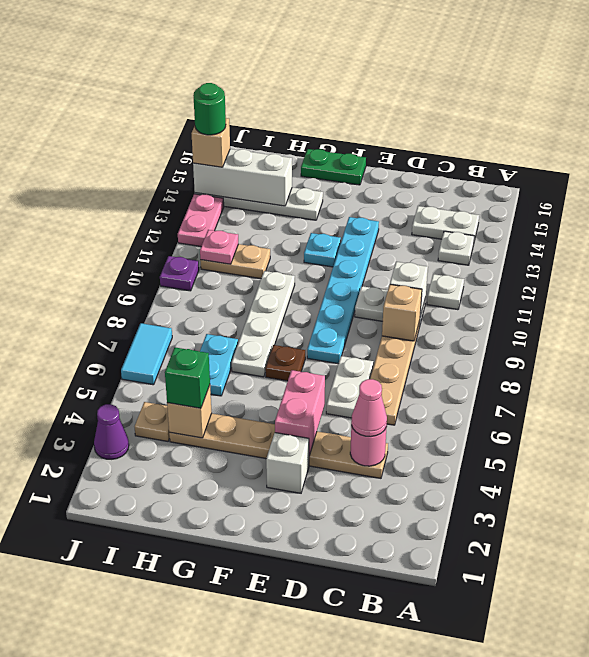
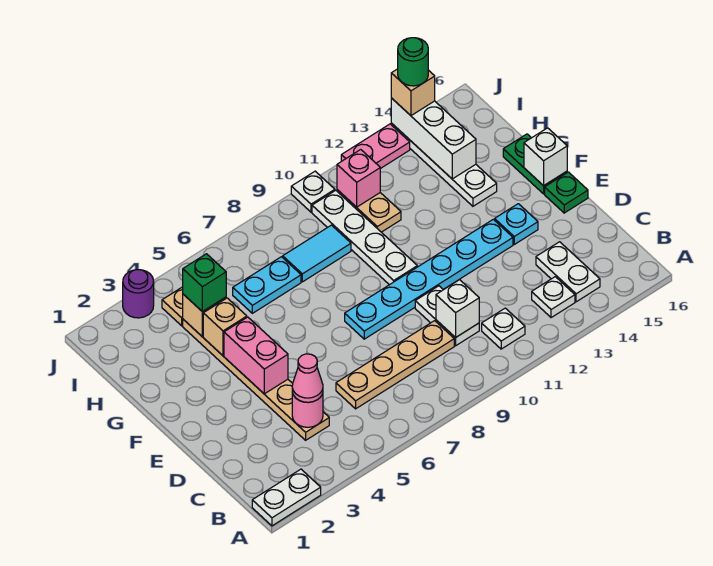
tan brick C9 level 2 -> tan brick G4 level 2
white plate D6:D7 level 1 -> white plate A1:A2 level 1
white brick E3 level 1 -> white brick F16 level 2
pink brick E4:E5 level 2 -> pink brick E4:F4 level 2
none -> green plate E16 level 1
brown plate F7 level 1 -> none
cyan plate F12 level 1 -> cyan plate E14 level 1
white plate G7:G10 level 1 -> white plate F10:I10 level 1
pink plate I11 level 2 -> pink brick I11 level 2
purple cone J3 level 1 -> purple round brick J3 level 1
cyan tile J6:J7 level 1 -> cyan tile H8:H9 level 1
purple plate J10 level 1 -> white plate J10 level 1

